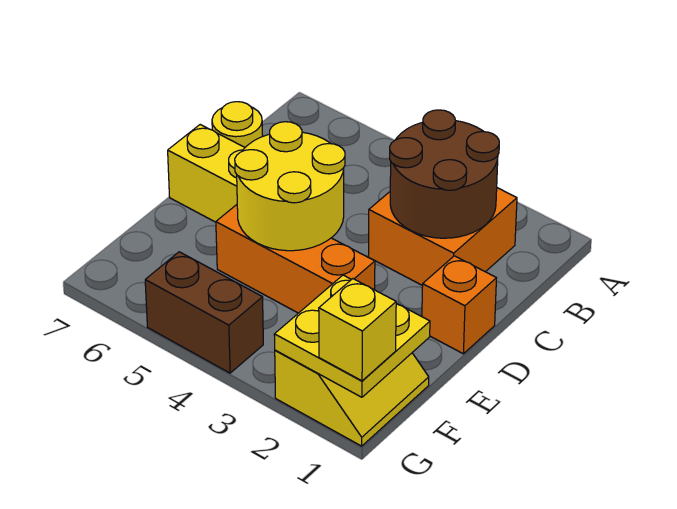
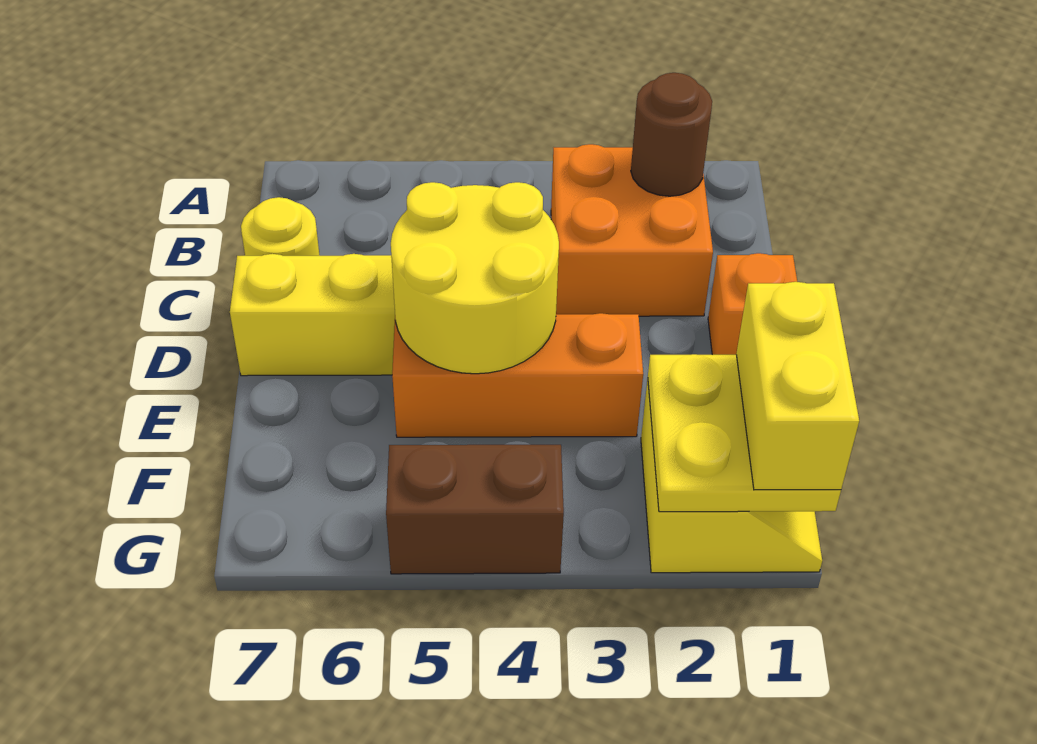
brown round brick B2:C3 level 2 -> brown round brick B2 level 2
yellow brick G1 level 3 -> yellow brick F1:G1 level 3

